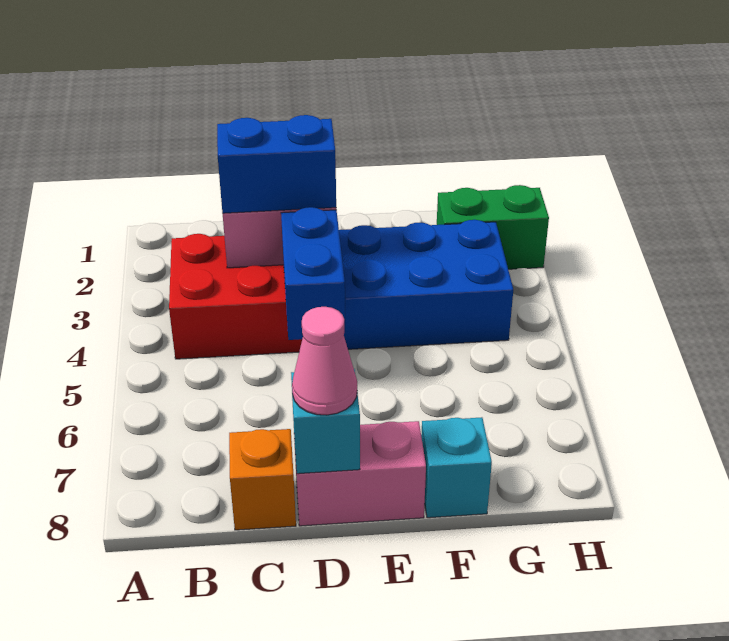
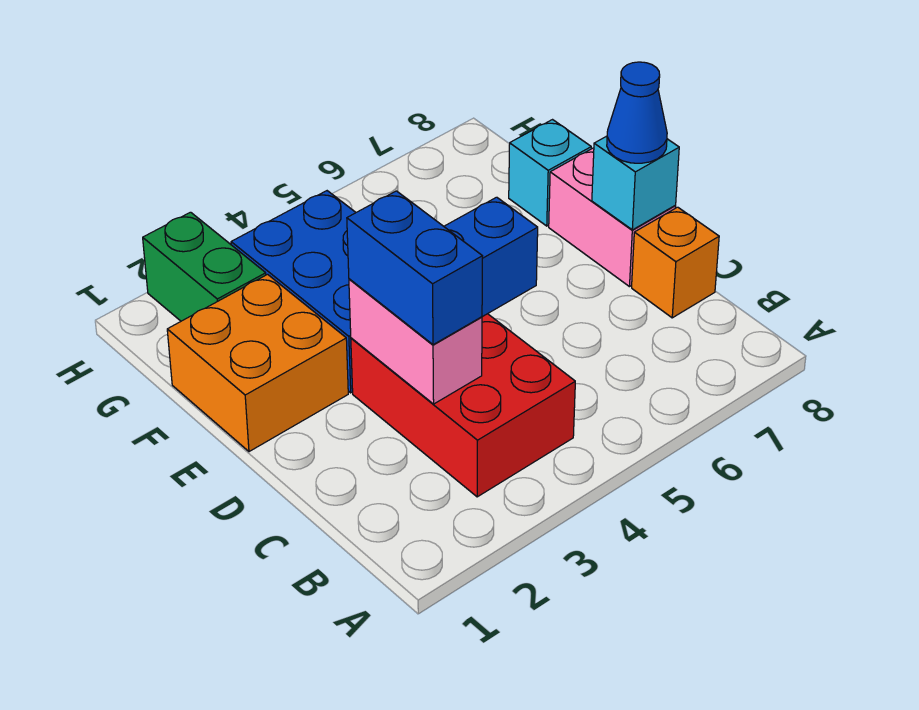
pink cone D8 level 3 -> blue cone D8 level 3
none -> orange brick E1:F2 level 1

